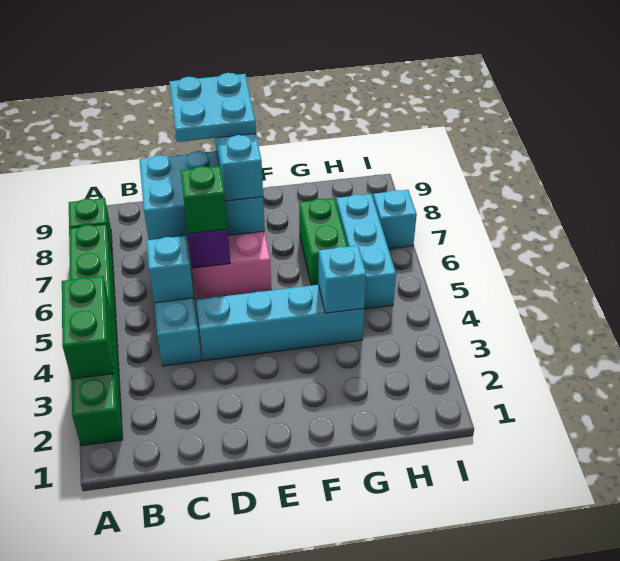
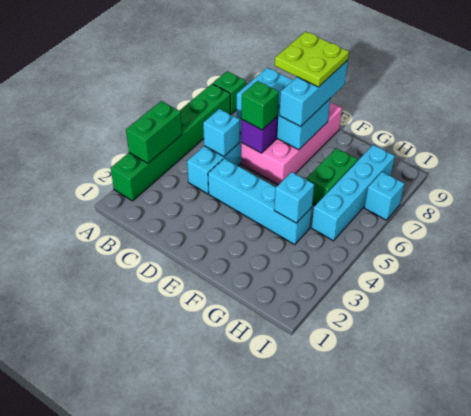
cyan plate D8:E9 level 4 -> lime plate D8:E9 level 4
cyan brick H5:H7 level 1 -> cyan brick H5:H8 level 1

